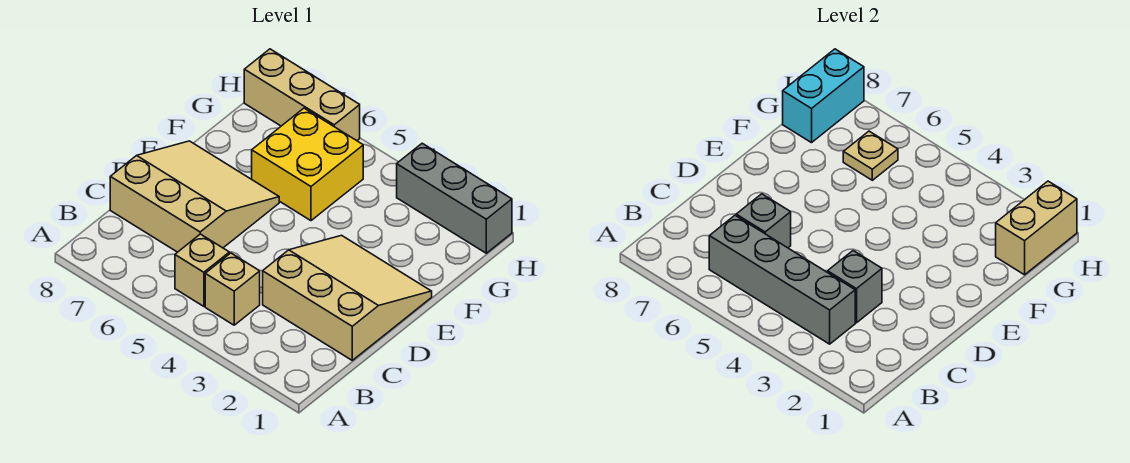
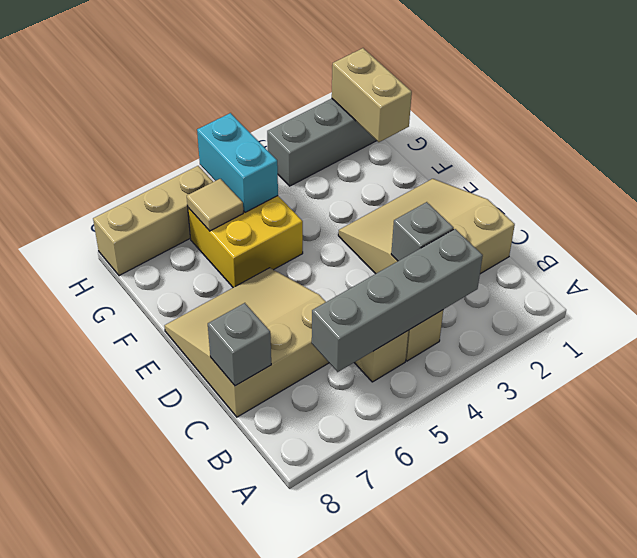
grey brick C6 level 2 -> grey brick C8 level 2
tan plate G6 level 2 -> tan tile G6 level 2
cyan brick G8:H8 level 2 -> cyan brick G5:H5 level 2

